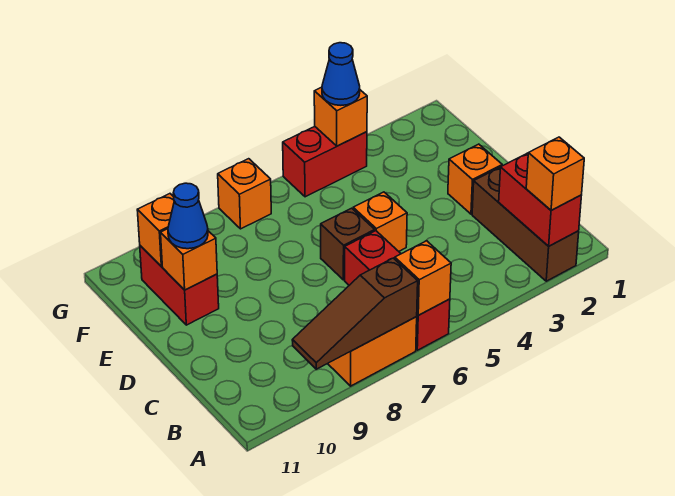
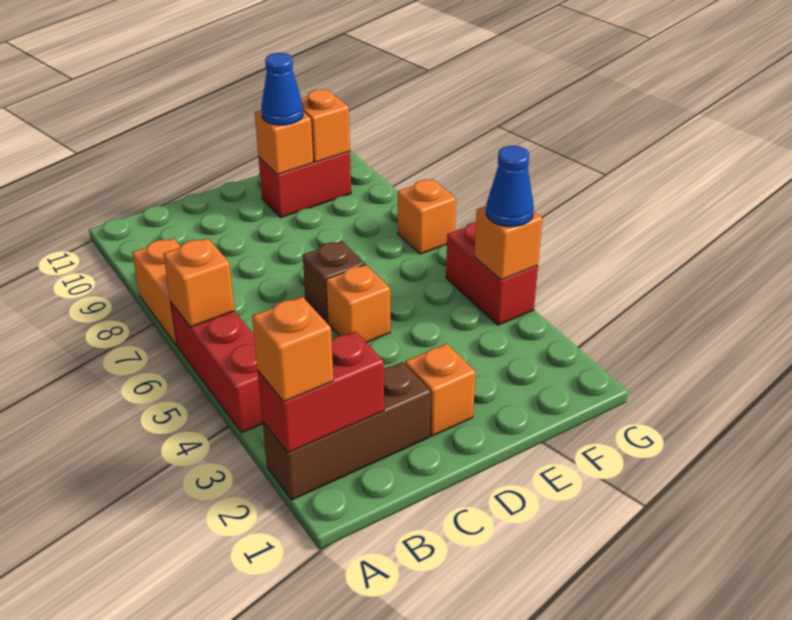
red brick A6:C6 level 1 -> red brick A4:A6 level 1
brown slope A7:A9 level 2 top 7 -> none

